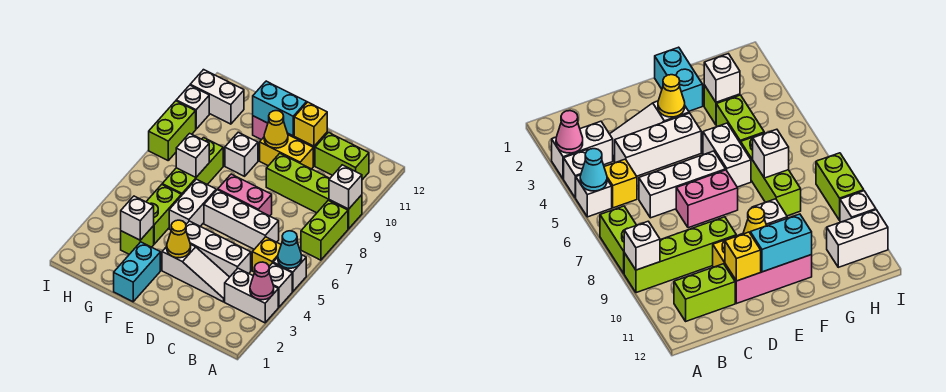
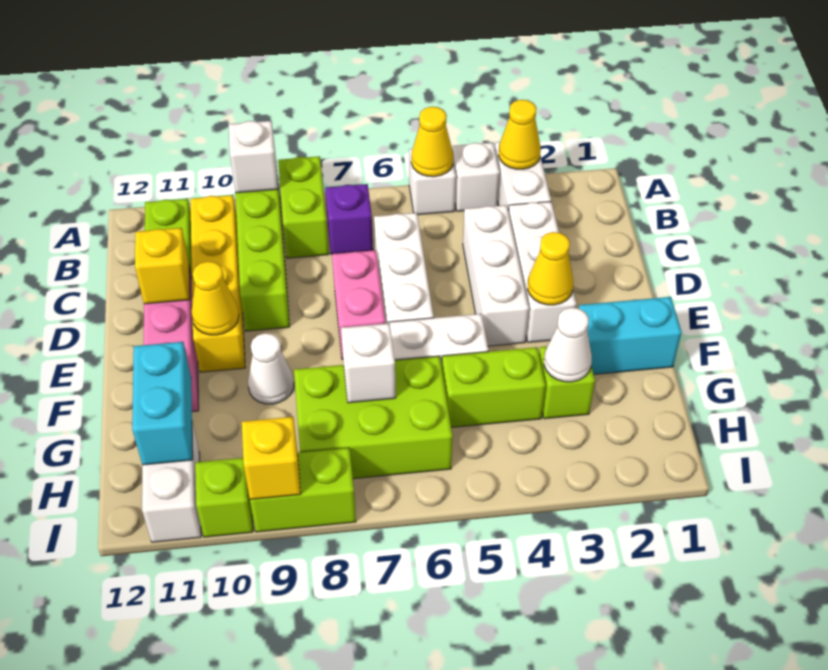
pink cone A3 level 2 -> yellow cone A3 level 2
cyan cone A5 level 2 -> yellow cone A5 level 2
lime brick A7:A8 level 1 -> lime brick A8:B8 level 1
yellow brick B5 level 1 -> yellow brick I9 level 2
none -> purple brick B7 level 1
white slope C3:E3 level 1 top E -> white brick C3:E3 level 1
yellow brick D10:E10 level 1 -> yellow brick B10:E10 level 1
cyan brick E11:F11 level 2 -> cyan brick G11:H11 level 2
white brick F9 level 1 -> white cone F9 level 1
white brick G3 level 2 -> white cone G3 level 2
lime brick G6:G8 level 1 -> lime brick G6:H8 level 1
white brick I10 level 1 -> lime brick I10 level 1

